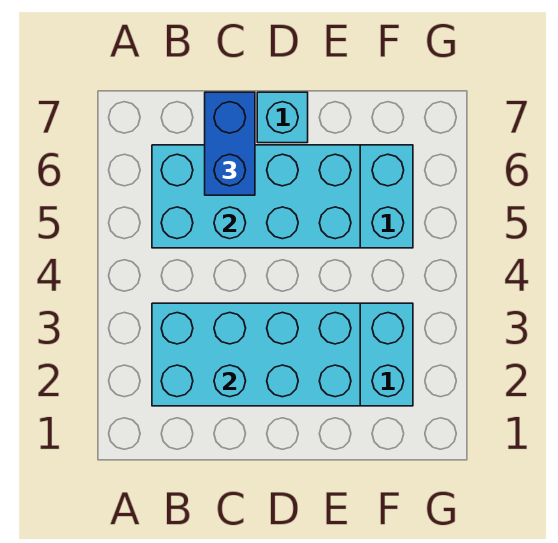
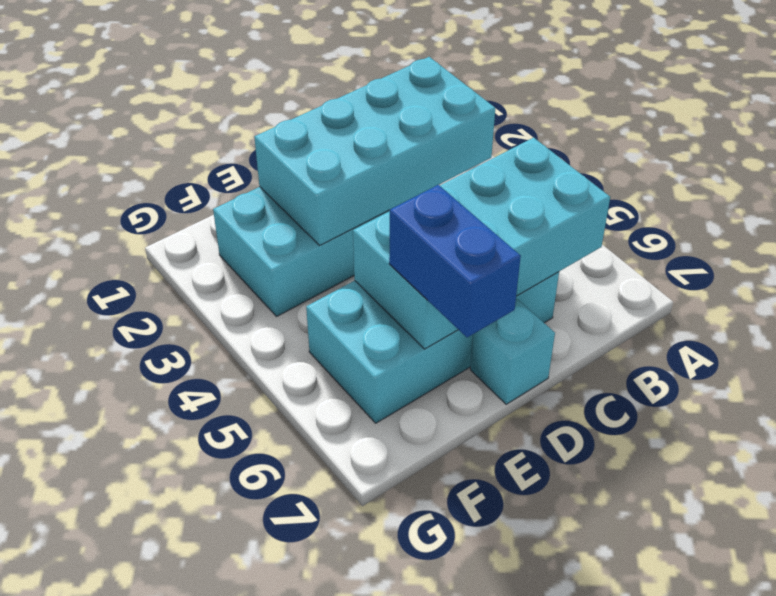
blue brick C6:C7 level 3 -> blue brick E6:E7 level 3

